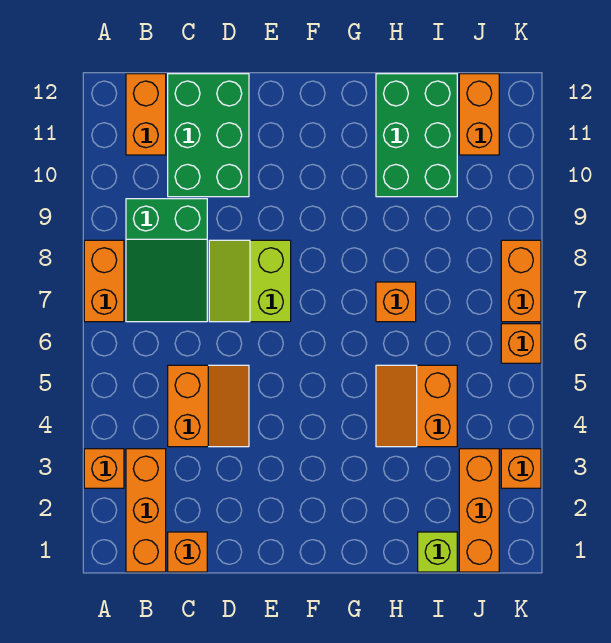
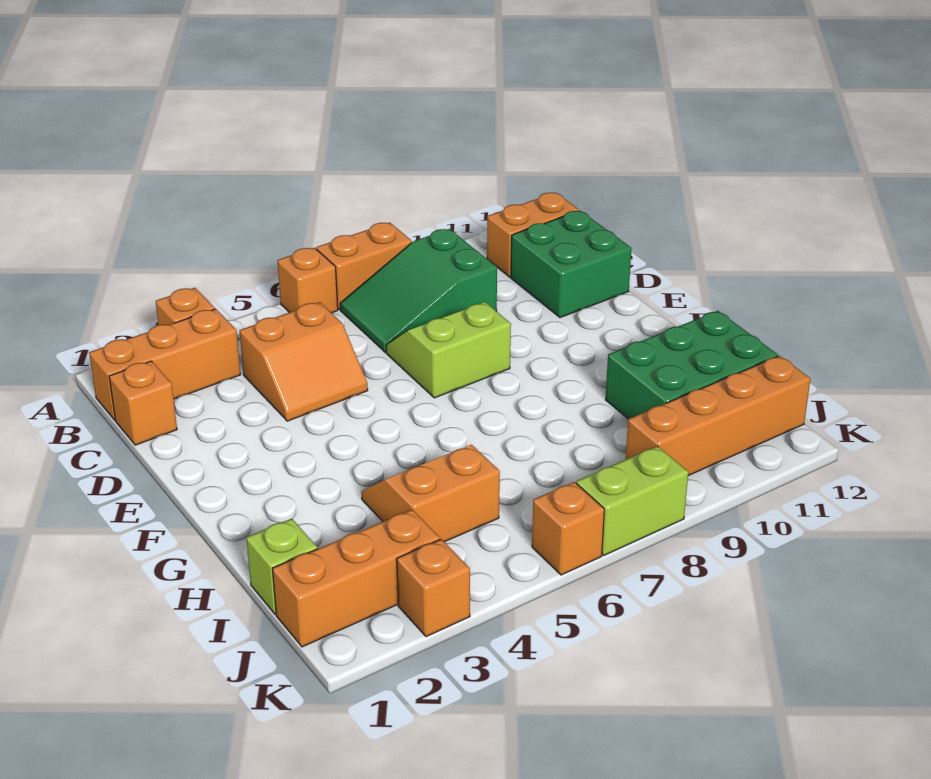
green brick C10:D12 level 1 -> green brick C11:D12 level 1
orange brick H7 level 1 -> orange brick A6 level 1
orange brick J11:J12 level 1 -> orange brick J9:J12 level 1
orange brick K7:K8 level 1 -> lime brick K7:K8 level 1

